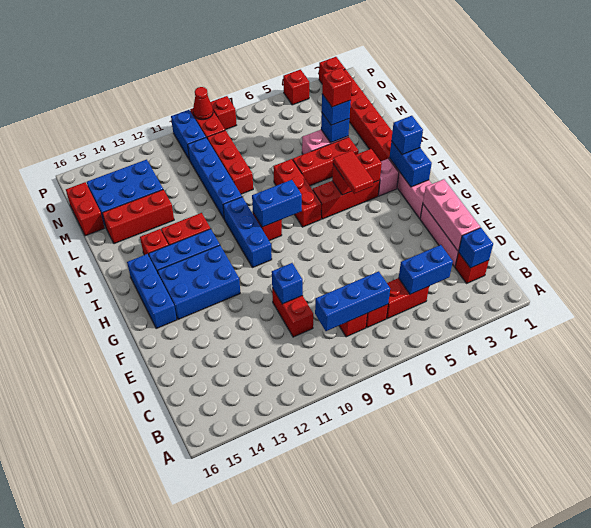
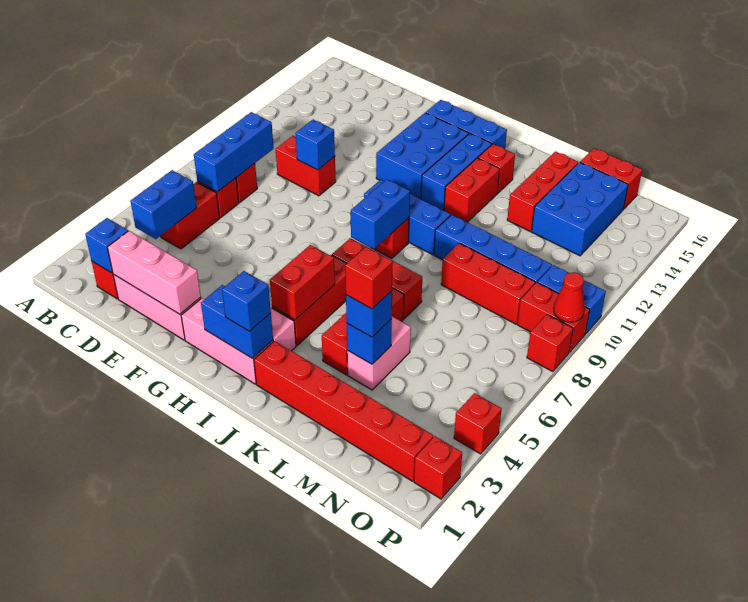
red tile H5:I5 level 3 -> none

